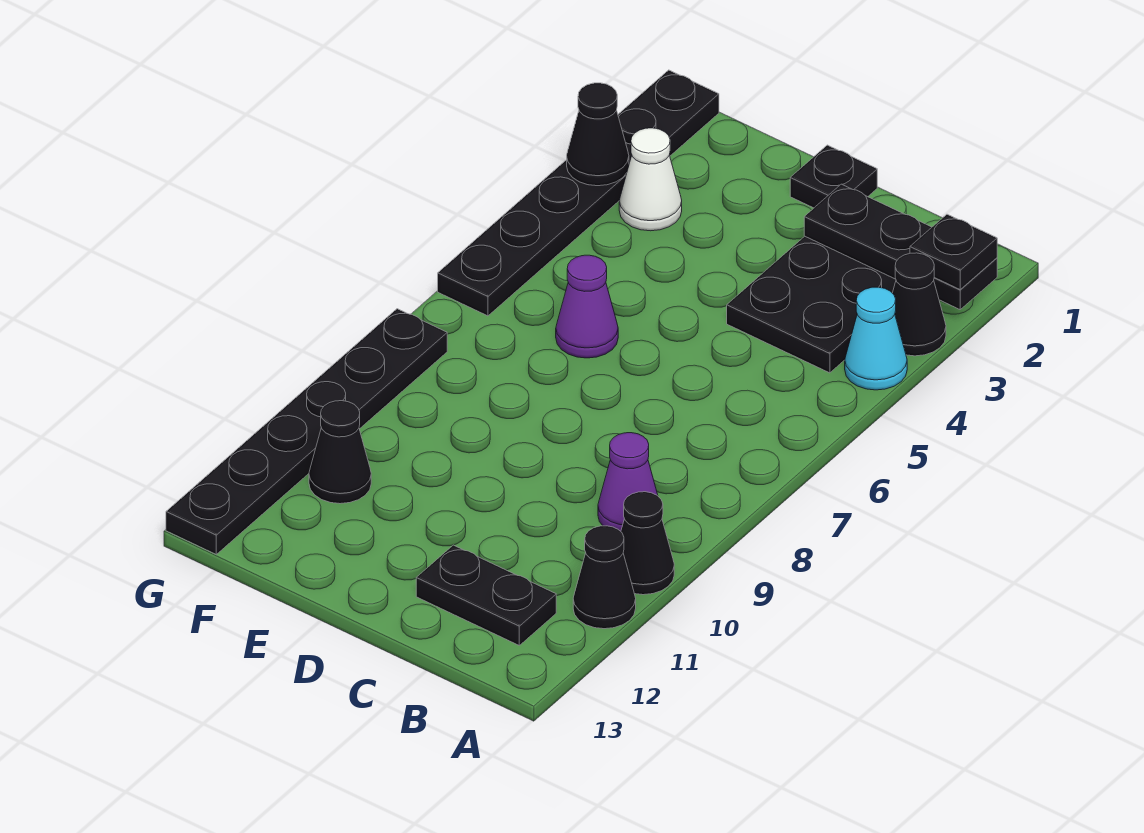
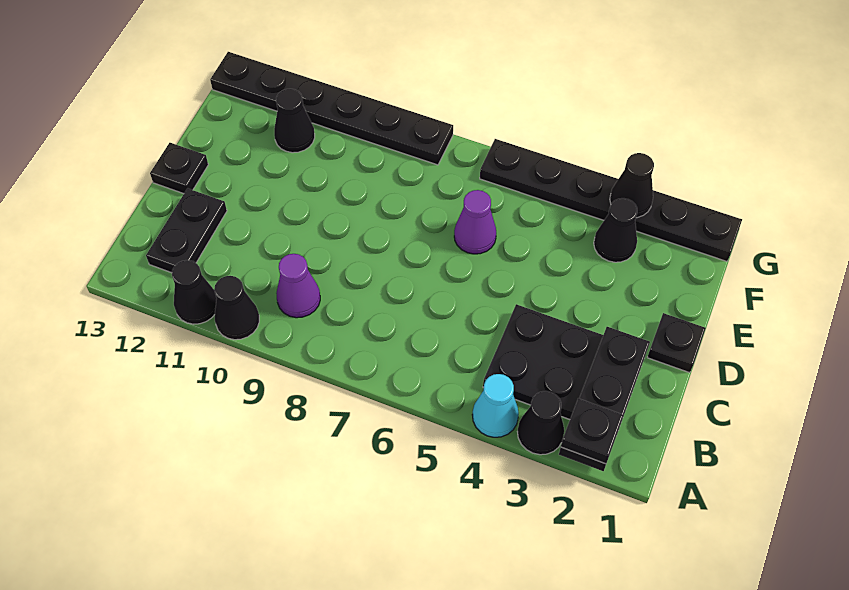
none -> black plate D13 level 1
white cone F3 level 1 -> black cone F3 level 1

